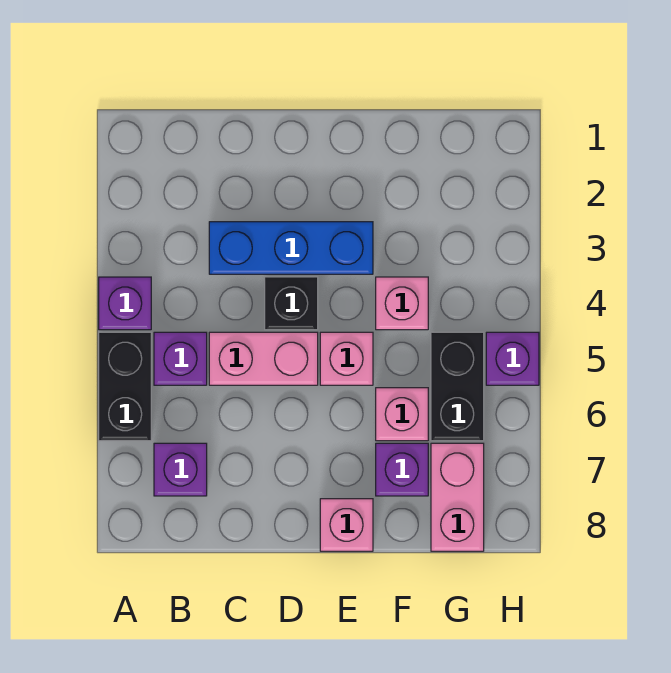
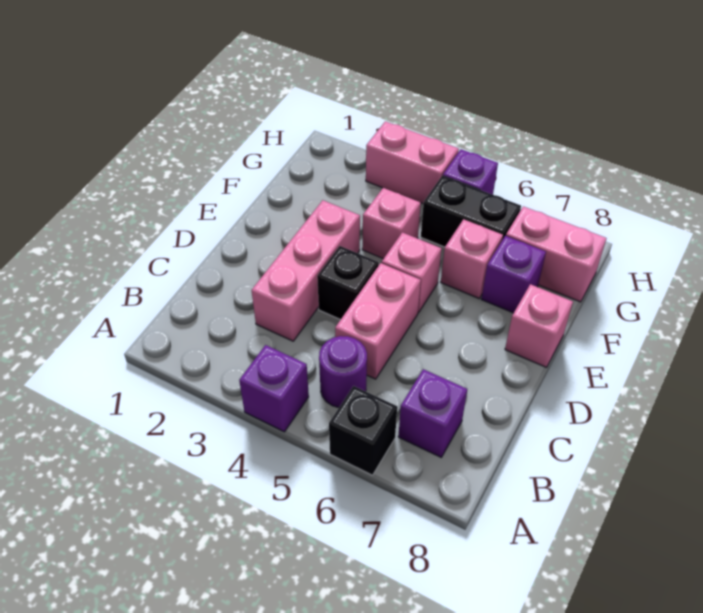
black brick A5:A6 level 1 -> black brick A6 level 1
purple brick B5 level 1 -> purple round brick B5 level 1
blue brick C3:E3 level 1 -> pink brick C3:E3 level 1
none -> pink brick H3:H4 level 1

